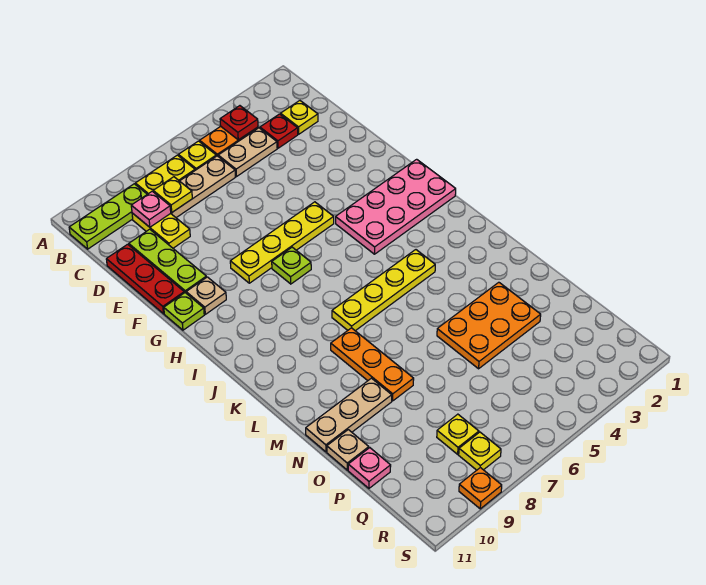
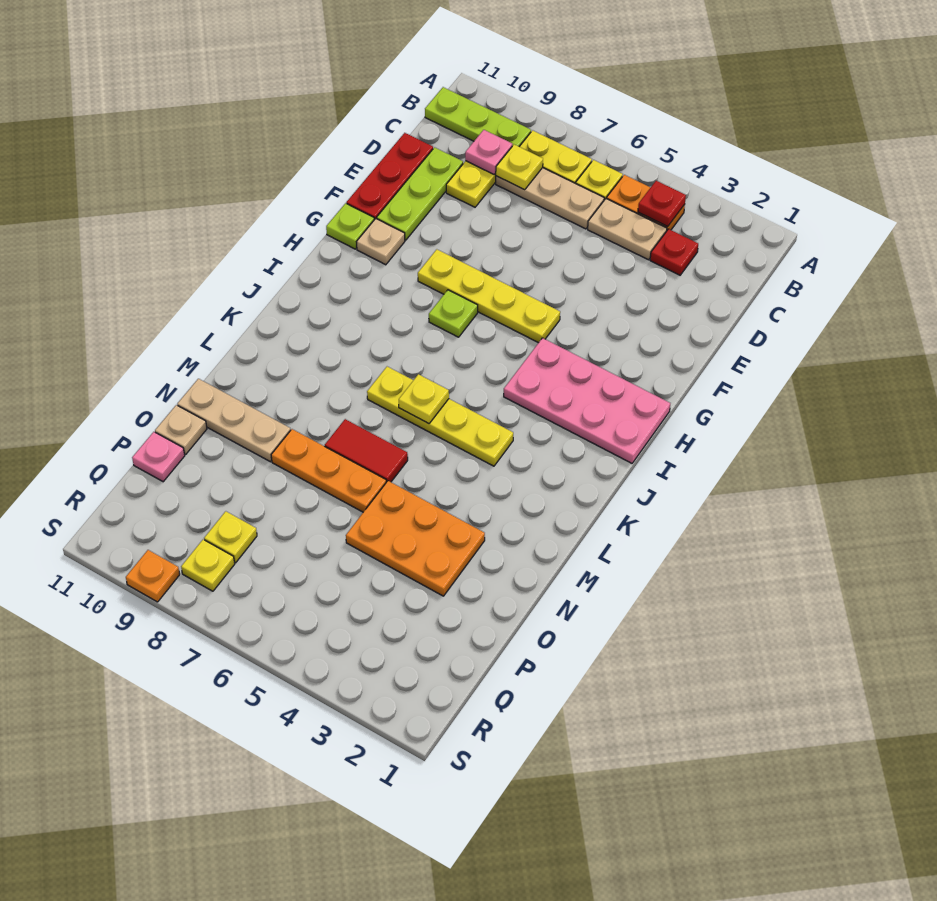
yellow plate C2 level 1 -> yellow plate K6 level 2
orange plate L8:N8 level 1 -> orange plate N6:N8 level 1
none -> red tile M6:M7 level 1

